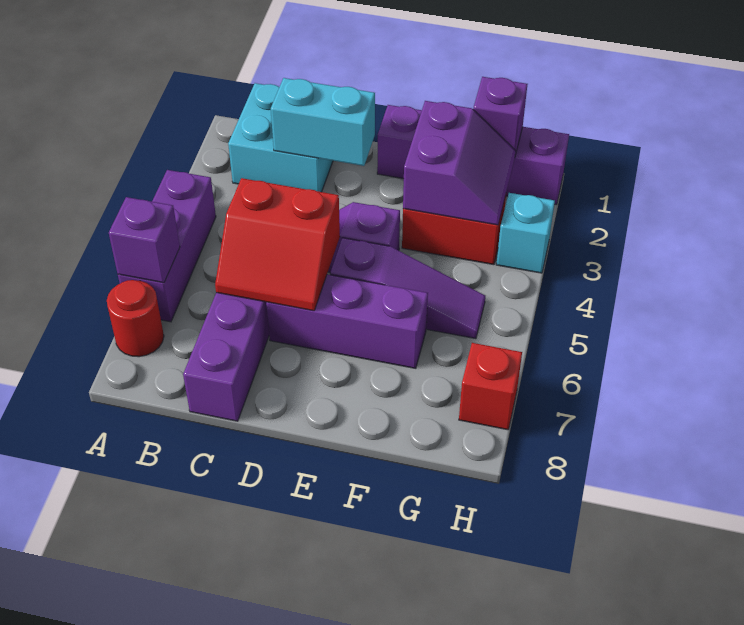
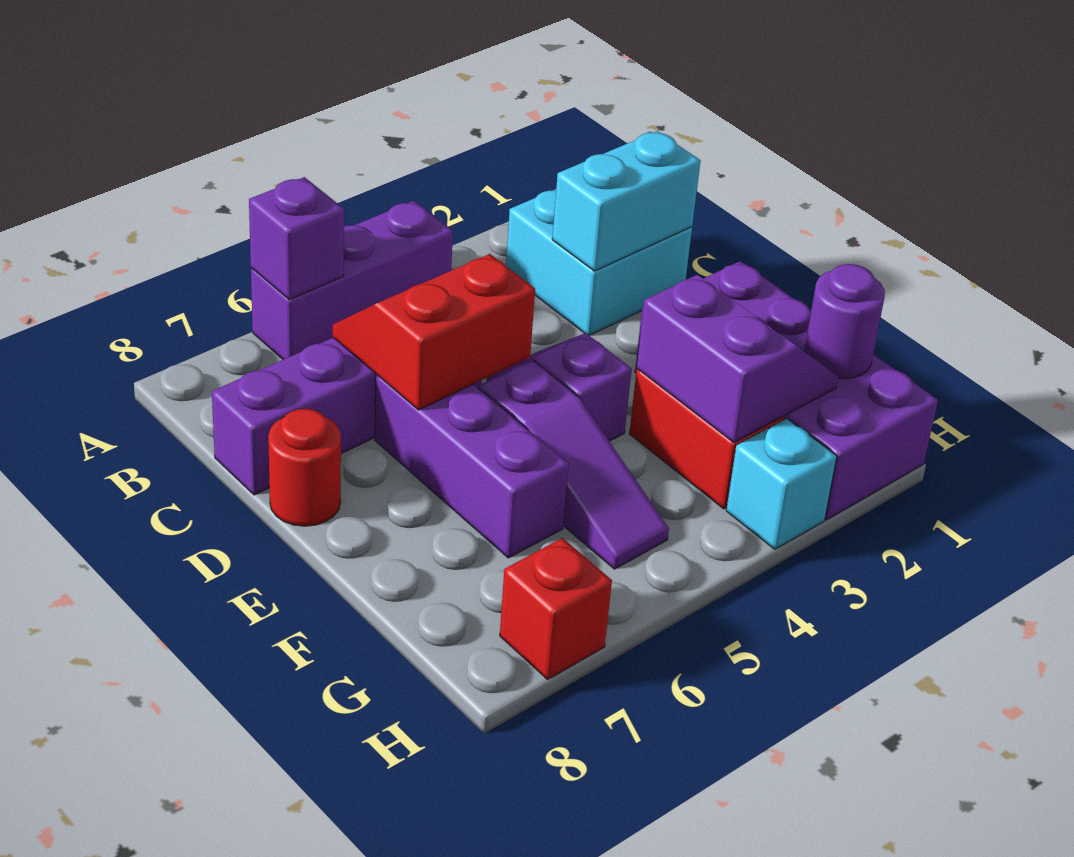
red round brick A7 level 1 -> red round brick D8 level 1
cyan brick C2:D2 level 2 -> cyan brick C1:C2 level 2
red slope C5:D6 level 2 top 5 -> red slope C5:D6 level 2 top D
purple brick E1:H1 level 1 -> purple brick E1:H2 level 1
purple slope F2:G3 level 2 top F -> purple slope F2:G3 level 2 top 3
purple brick G1 level 2 -> purple round brick G1 level 2

